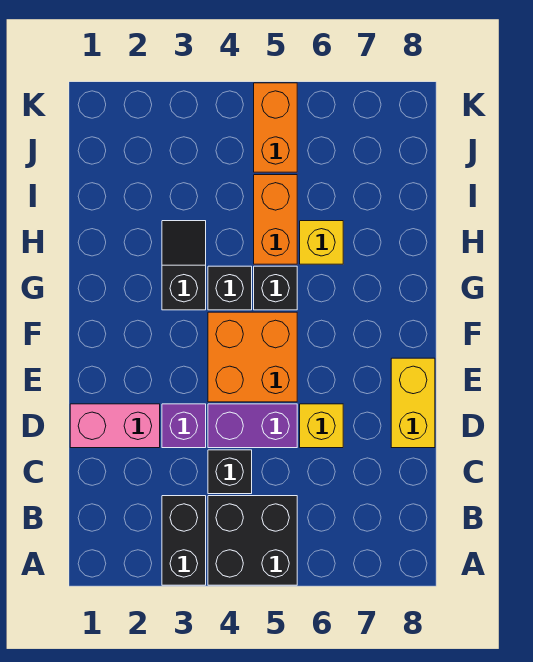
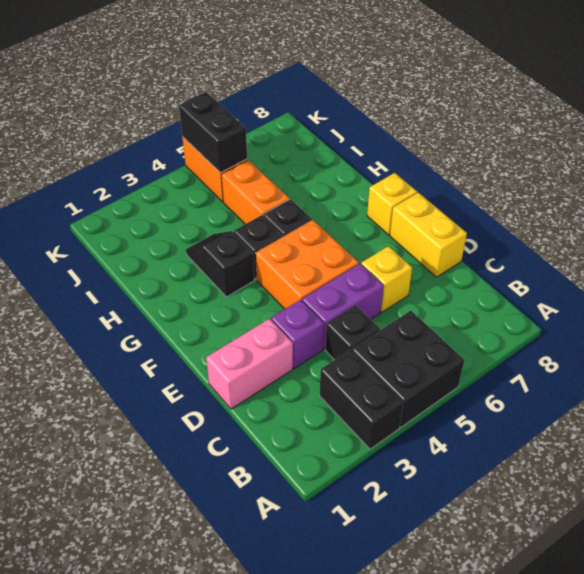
yellow brick H6 level 1 -> yellow brick F8 level 1
none -> black brick J5:K5 level 2

